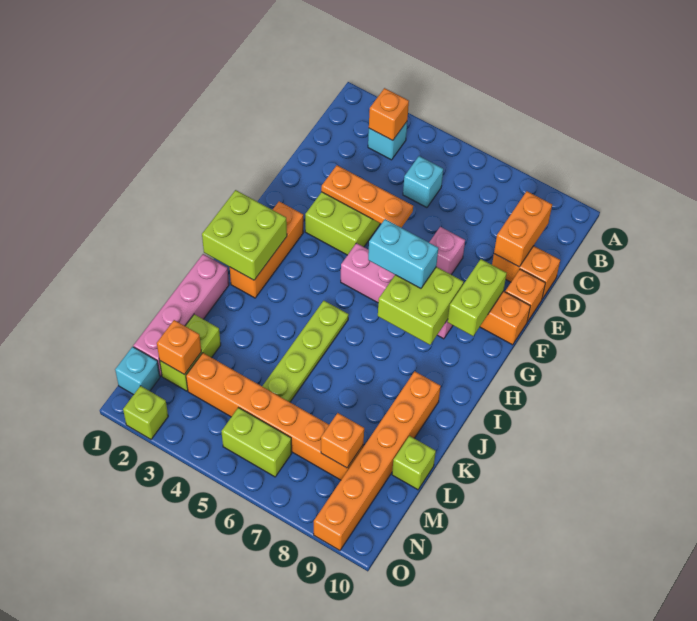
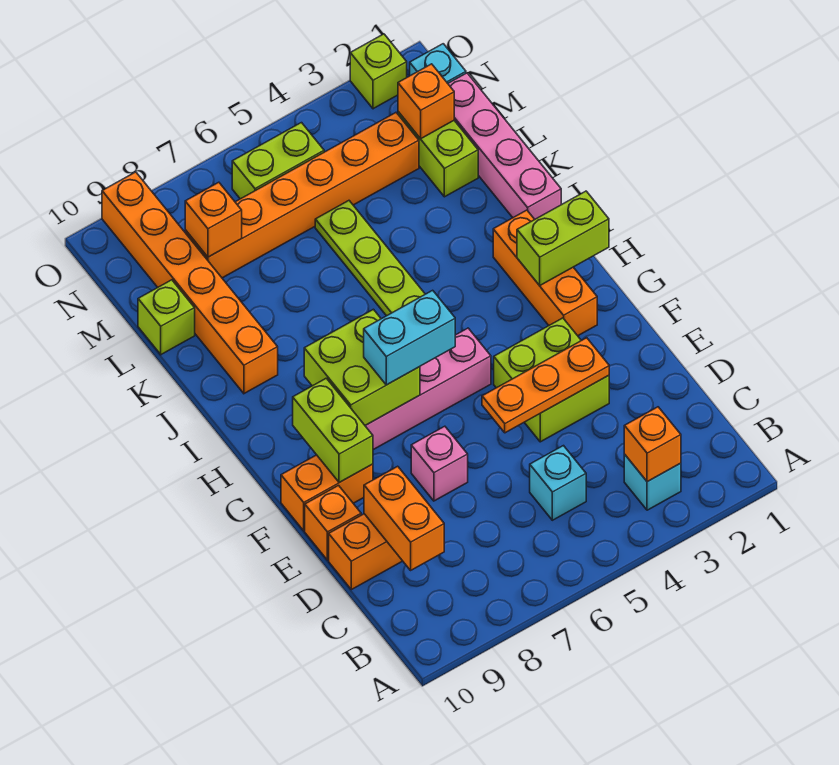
lime brick H1:I2 level 2 -> lime brick H1:H2 level 2

